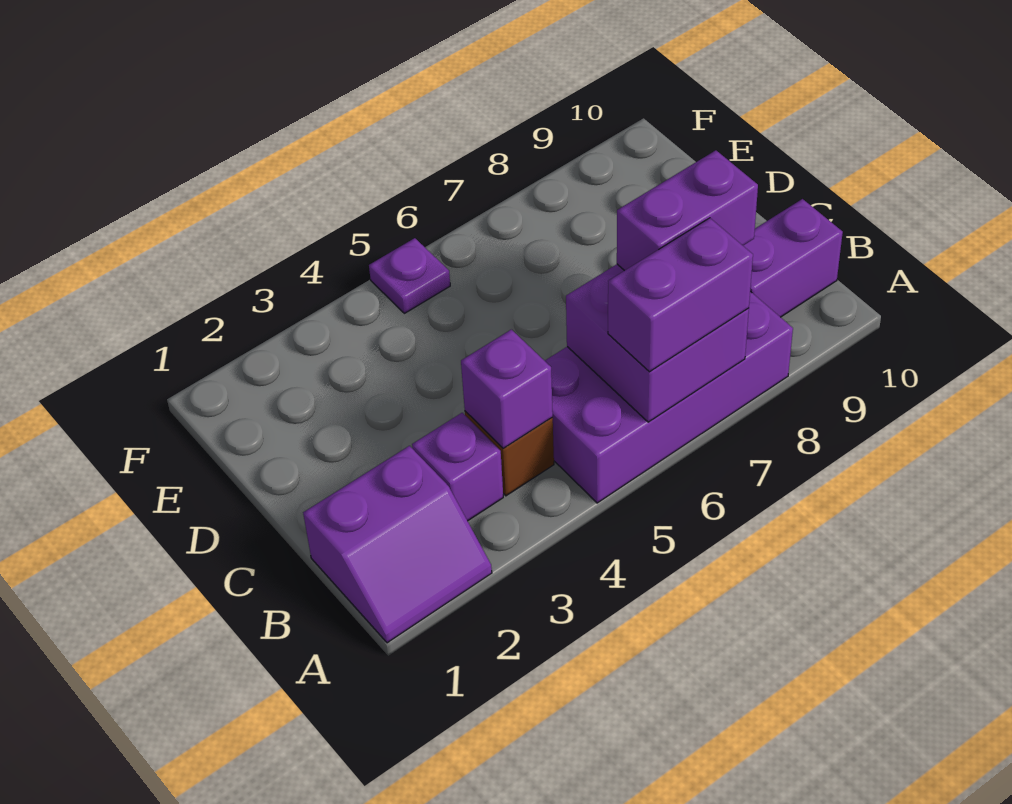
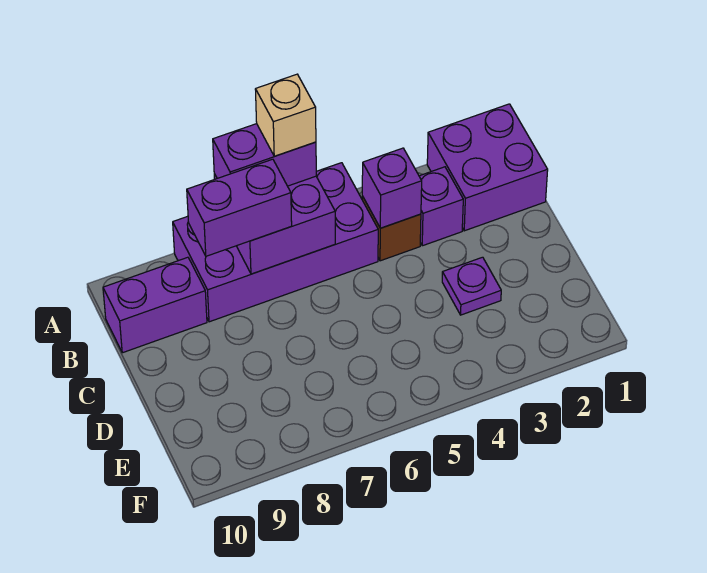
purple slope A1:B2 level 1 top B -> purple brick A1:B2 level 1
none -> tan brick A6 level 4
purple plate F5 level 1 -> purple plate D3 level 1

